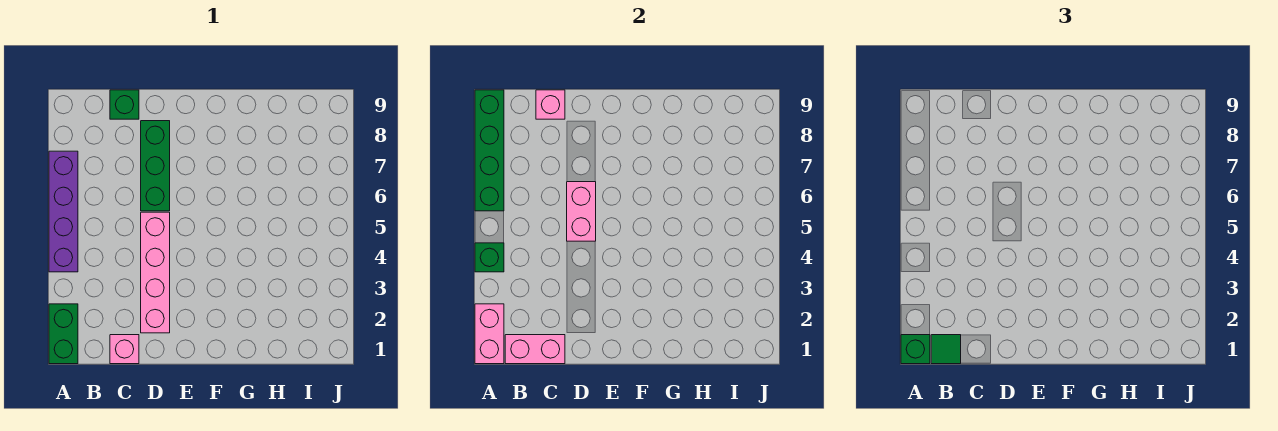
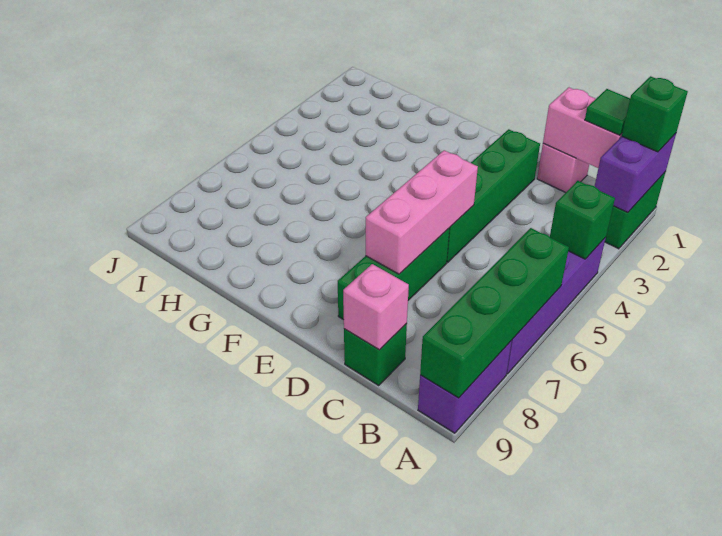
pink brick A1:A2 level 2 -> purple brick A1:A2 level 2
none -> purple brick A8:A9 level 1
pink brick D2:D5 level 1 -> green brick D2:D5 level 1
pink brick D5:D6 level 2 -> pink brick D5:D7 level 2

